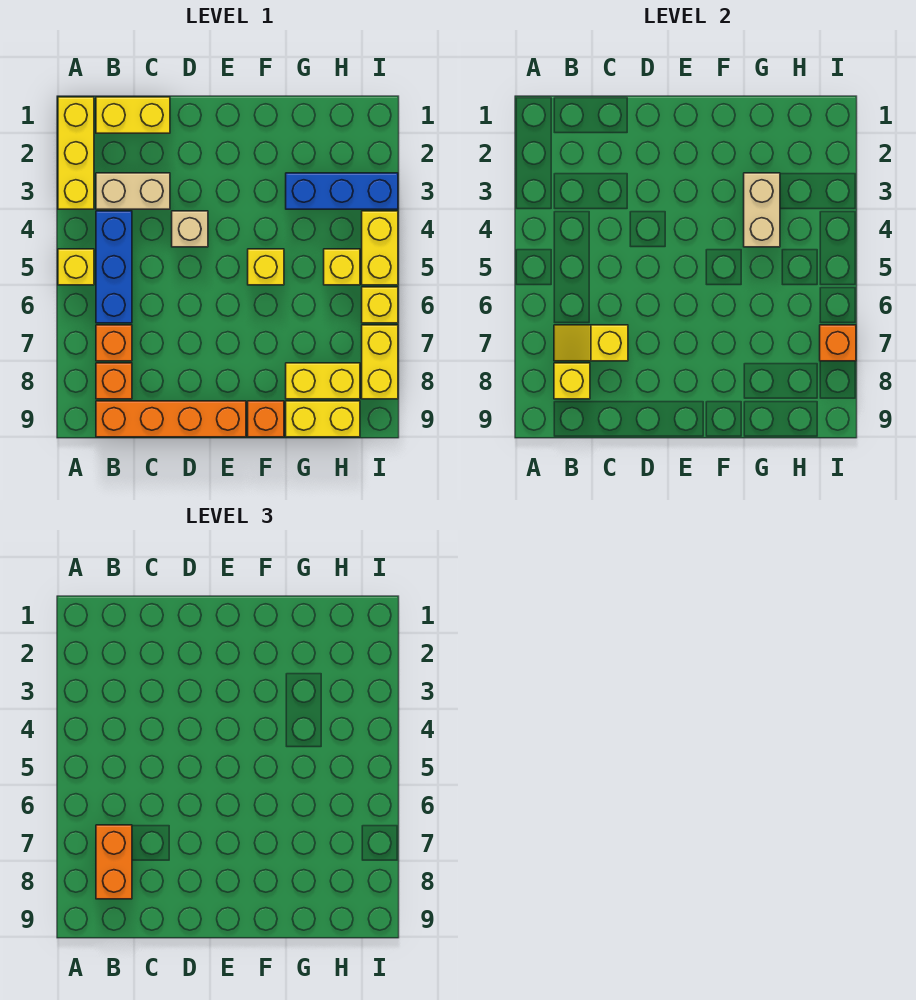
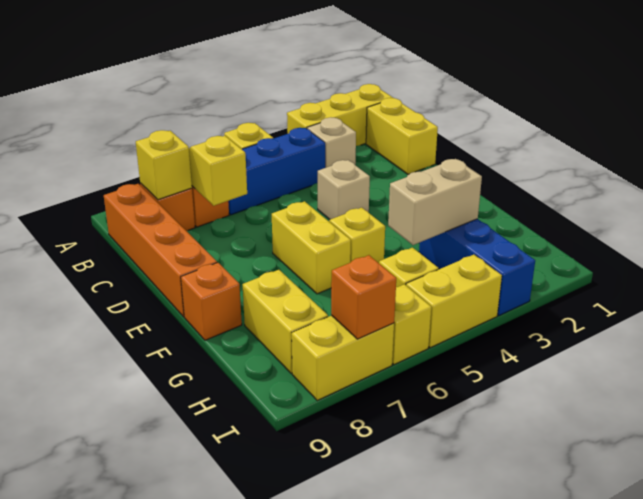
tan brick B3:C3 level 1 -> tan brick B3 level 1
orange brick B7:B8 level 3 -> none
yellow brick G9:H9 level 1 -> yellow brick E6:F6 level 1

